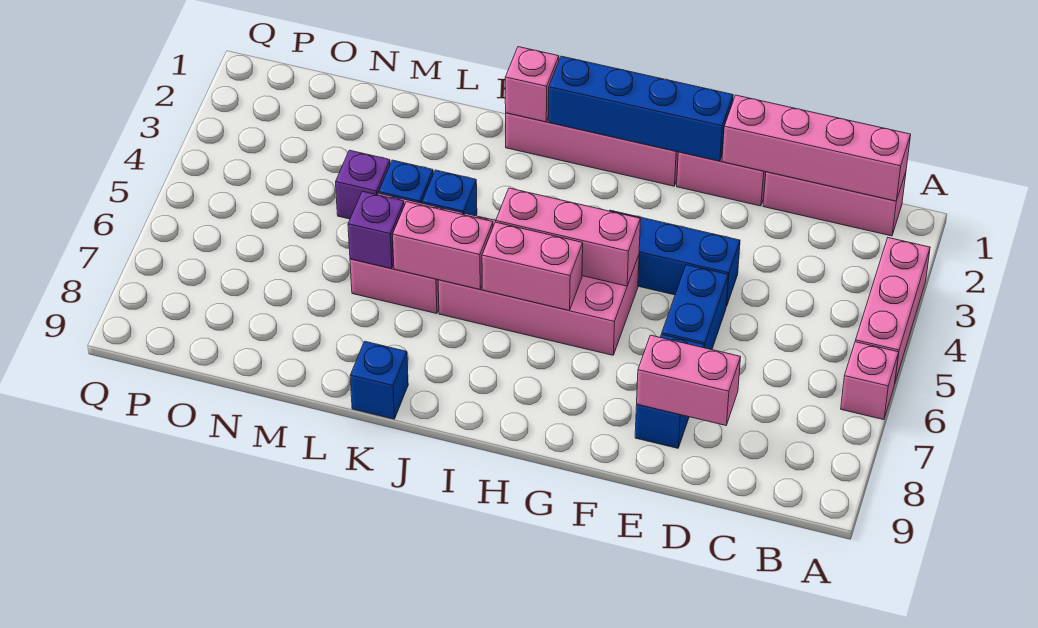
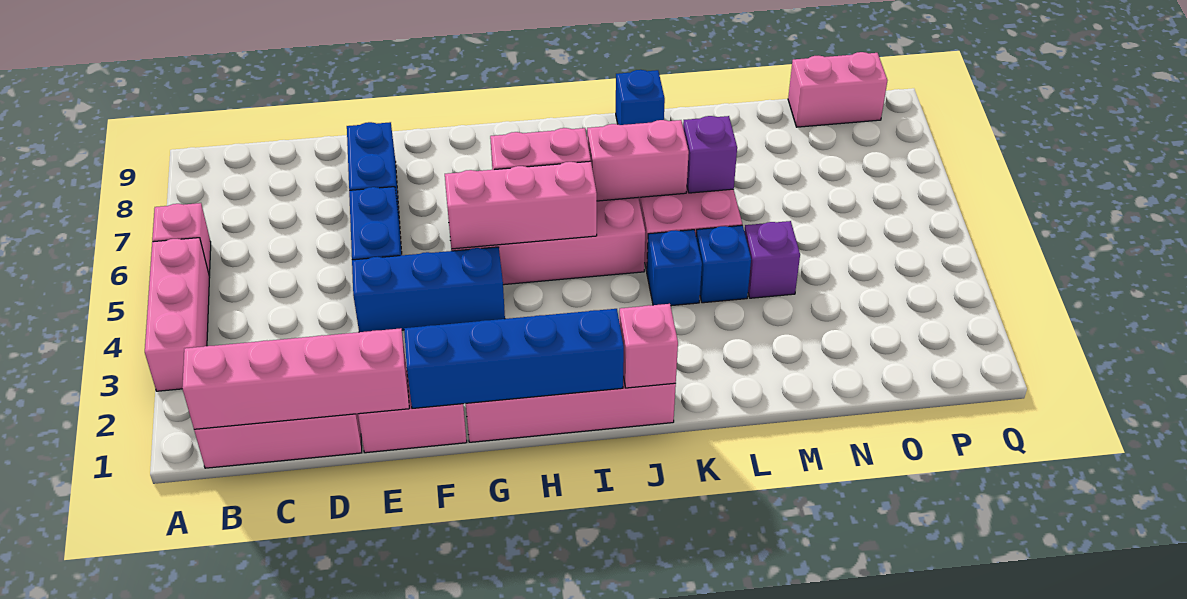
pink brick D8:E8 level 2 -> pink brick O9:P9 level 1

